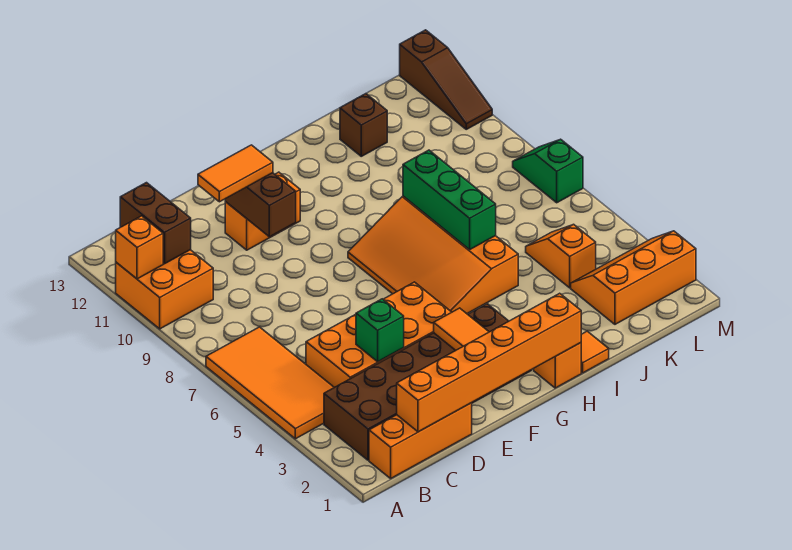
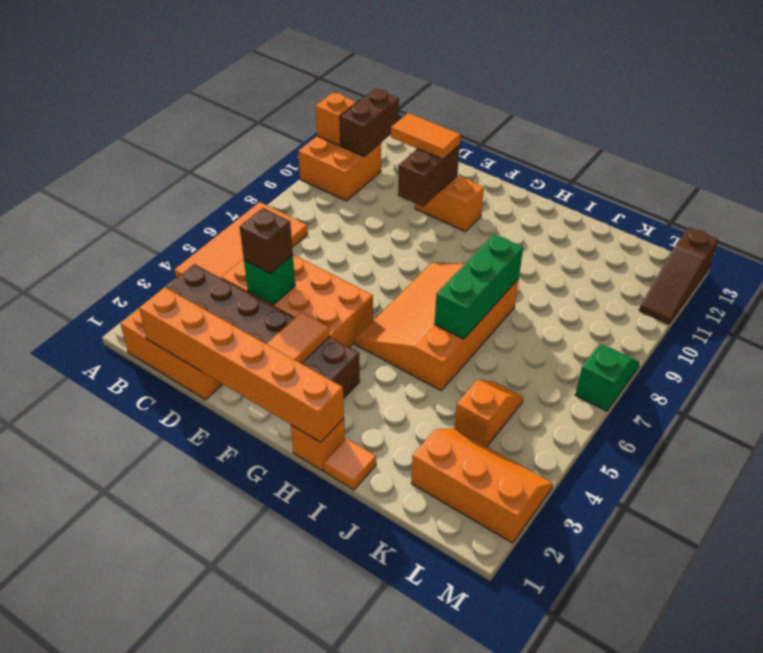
brown brick J12 level 1 -> brown brick D4 level 3

